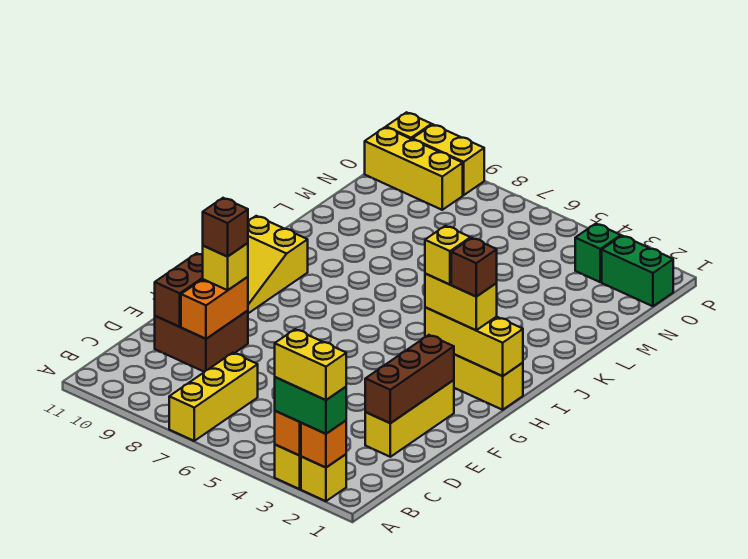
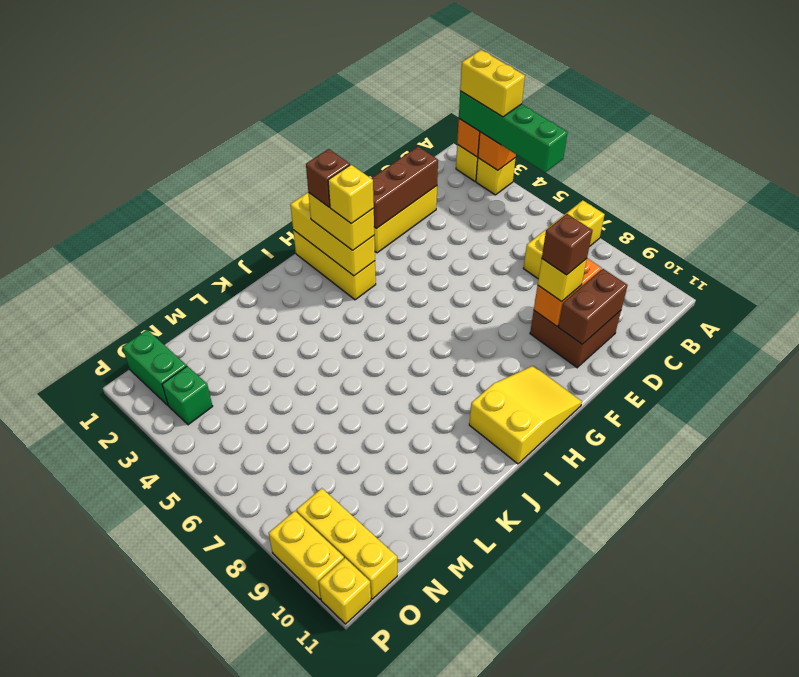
green brick A2:A3 level 3 -> green brick A2:A5 level 3

